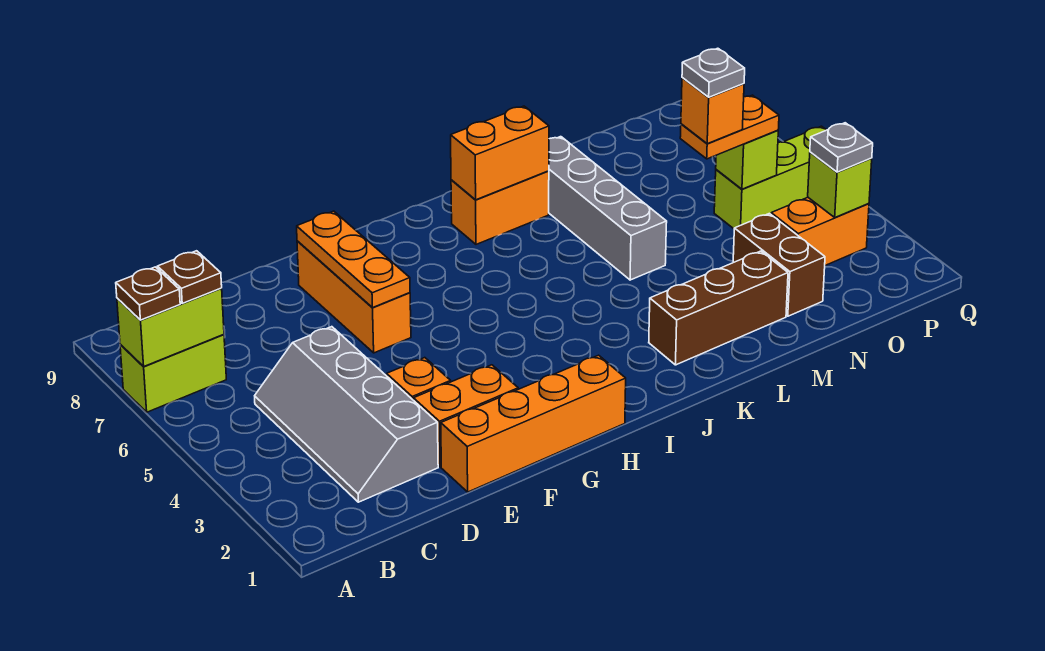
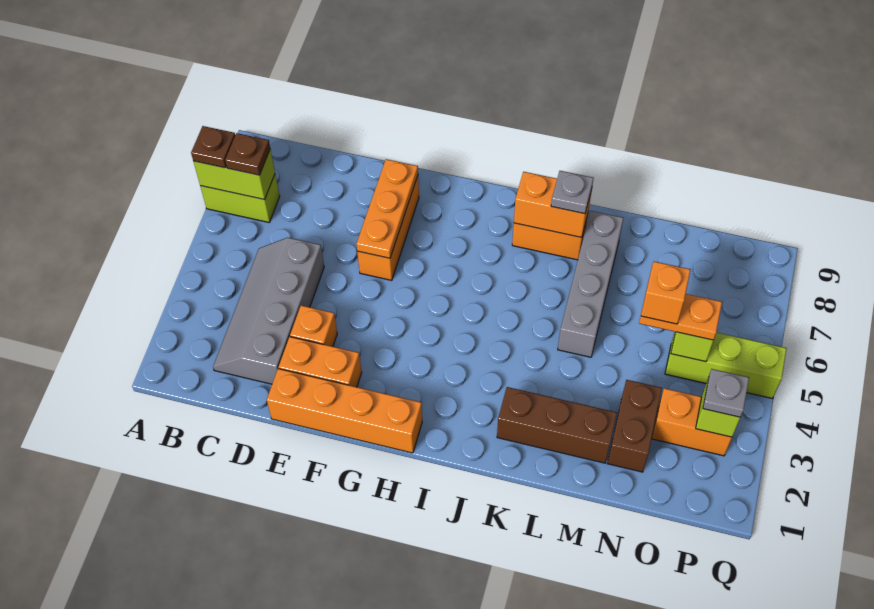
grey plate N5 level 5 -> grey plate K8 level 3

